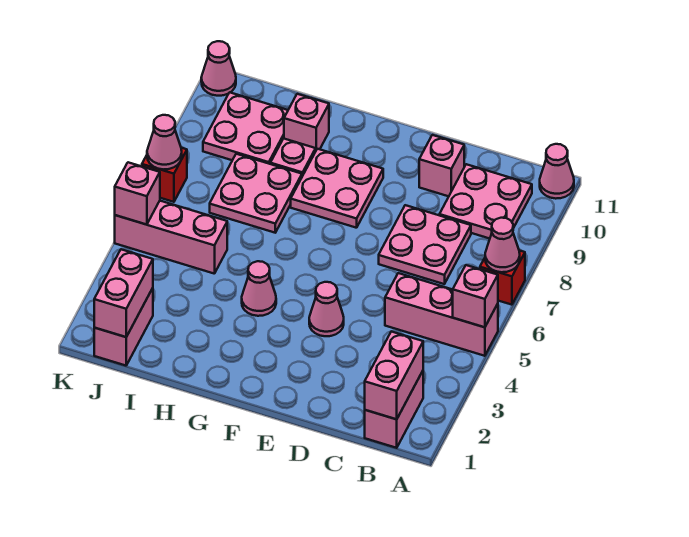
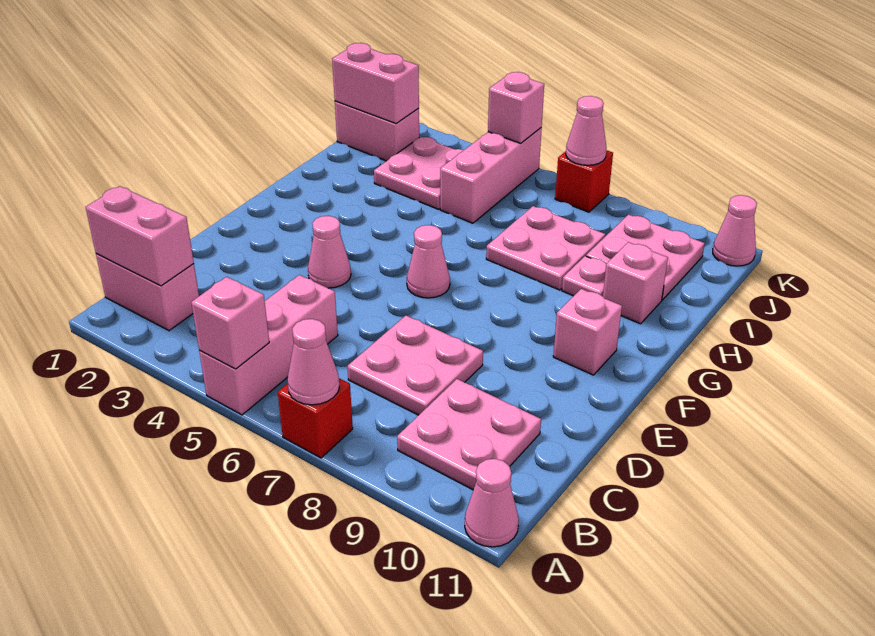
pink brick D10 level 1 -> pink brick F10 level 1
pink plate F8:G9 level 1 -> pink plate I3:J4 level 1
pink cone G4 level 1 -> pink cone F6 level 1

